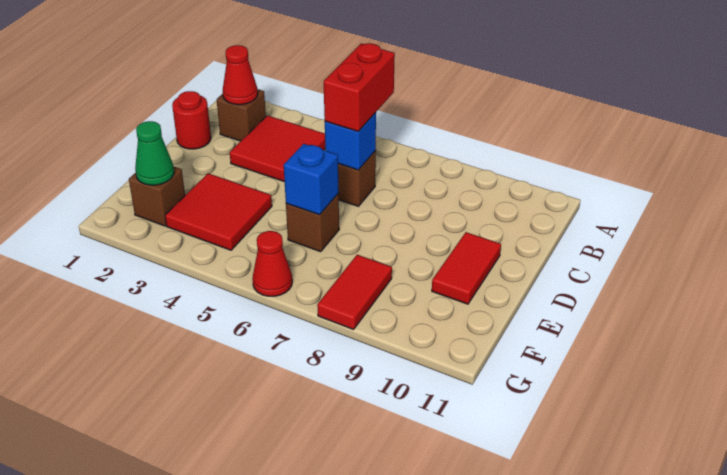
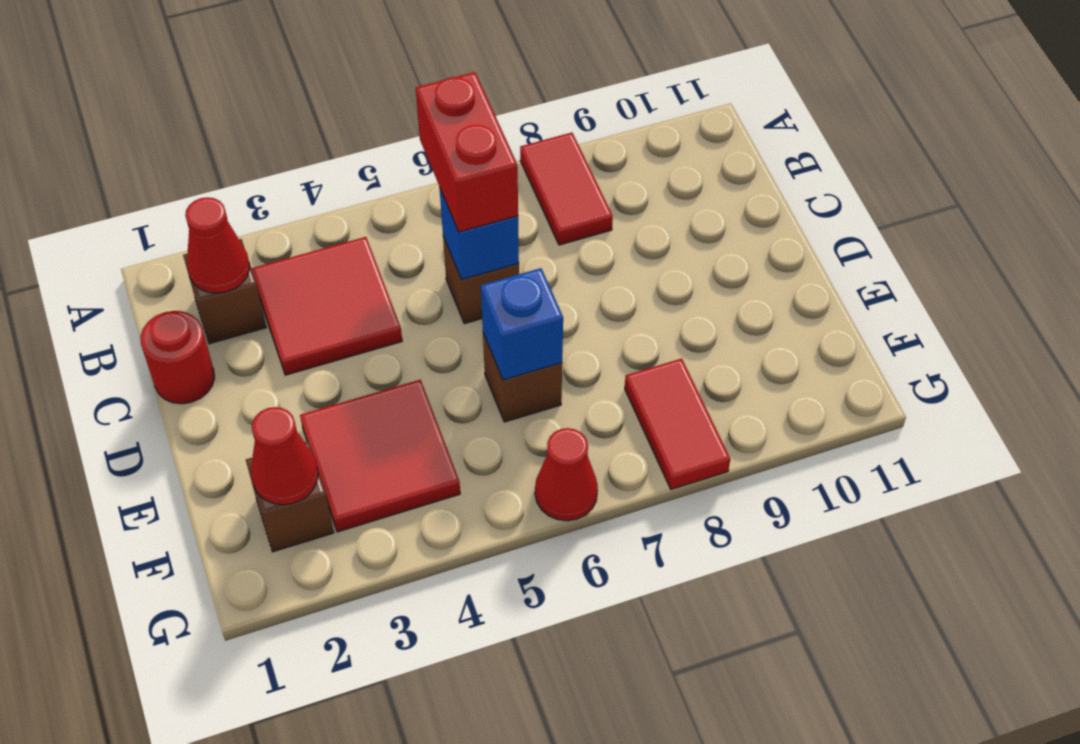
red tile D10:E10 level 1 -> red tile A8:B8 level 1
green cone F2 level 2 -> red cone F2 level 2

